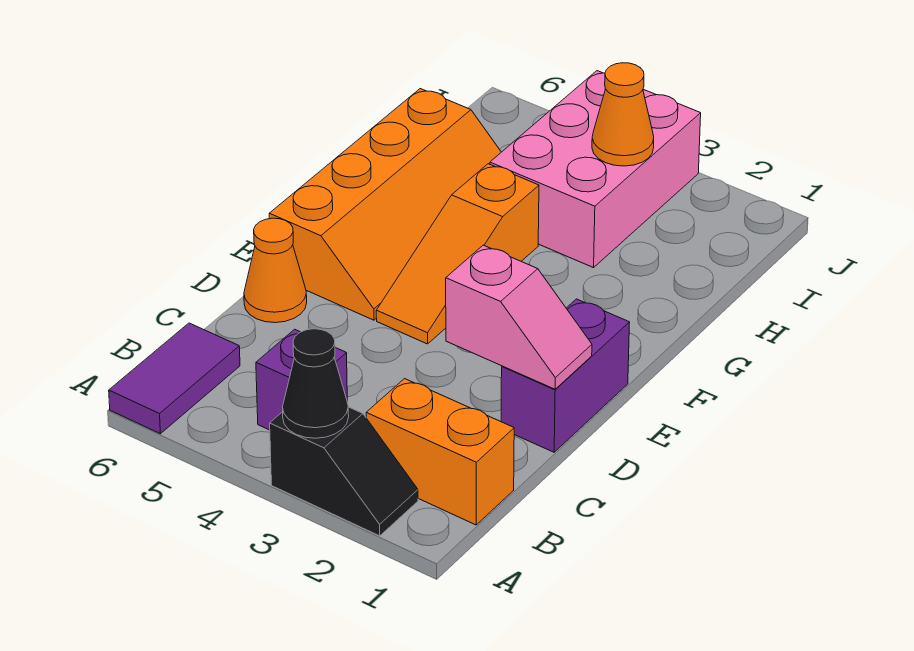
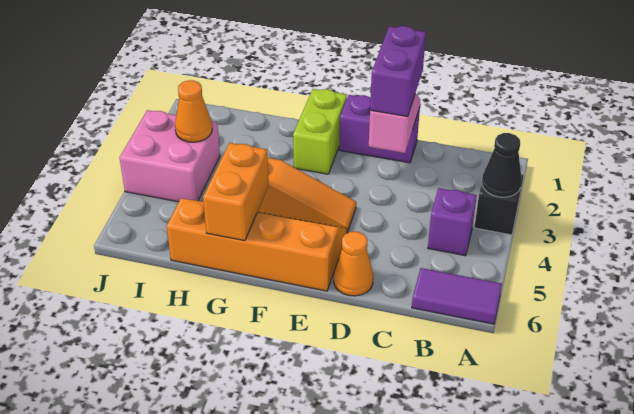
orange brick B1:B2 level 1 -> orange brick G5:G6 level 2
none -> purple brick D1:D2 level 3
none -> lime brick F1:F2 level 1
pink brick H3:J4 level 1 -> pink brick I3:J4 level 1

